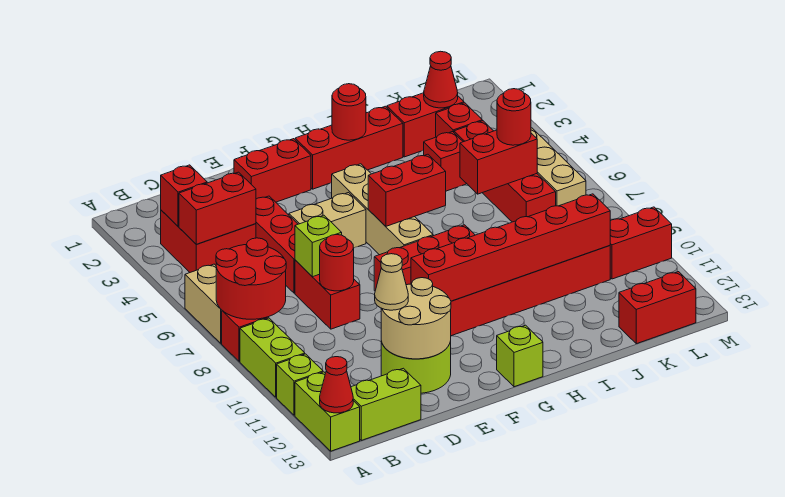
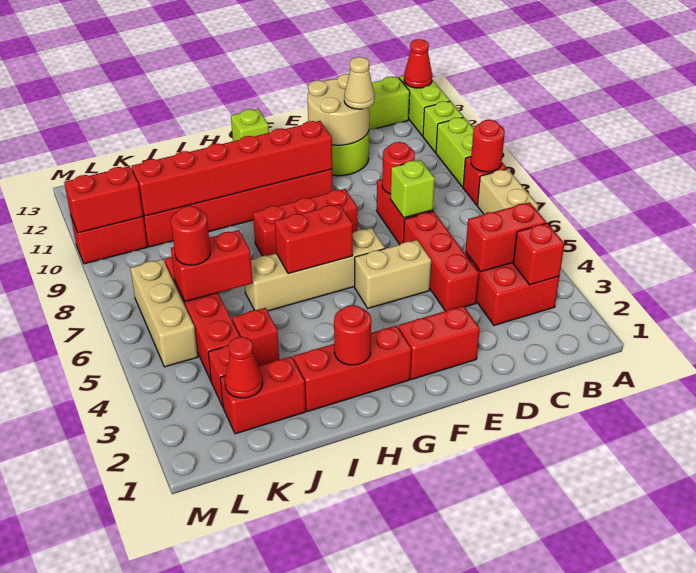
red round brick A7:B8 level 2 -> red round brick A8 level 2
tan brick G4:G7 level 1 -> tan brick F6:I6 level 1
red brick K13:L13 level 1 -> red brick L10:M10 level 2

